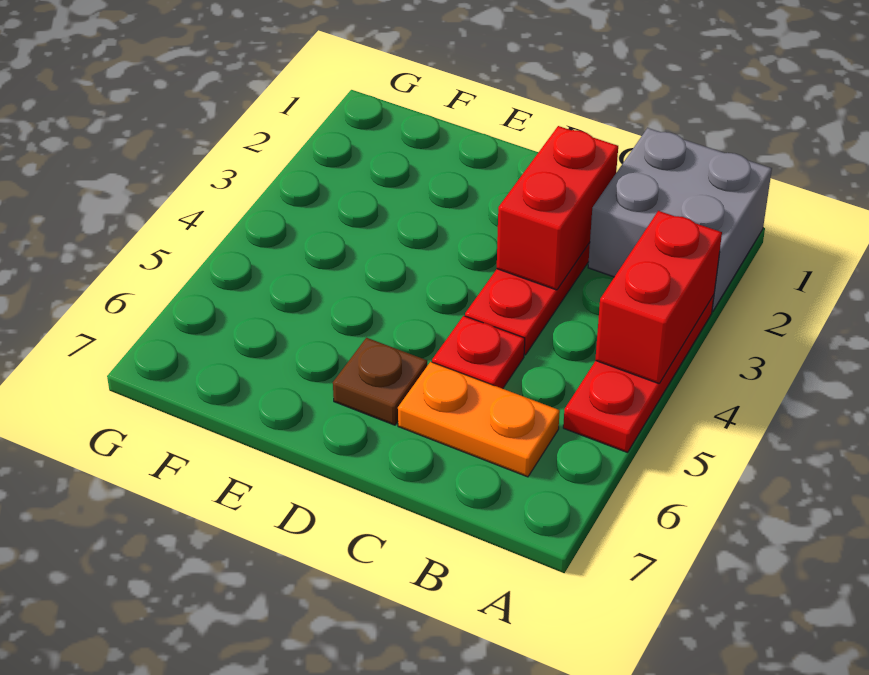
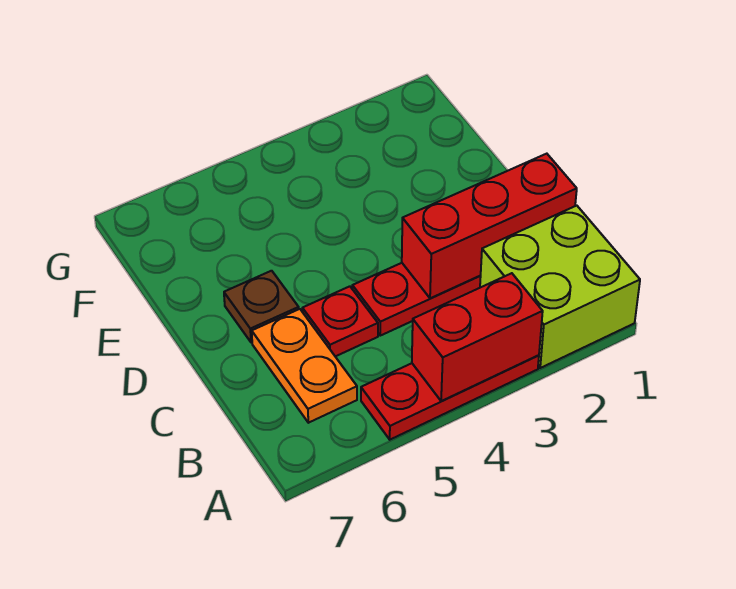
grey brick A1:B2 level 1 -> lime brick A1:B2 level 1
red brick C2:C3 level 2 -> red brick C1:C3 level 2

